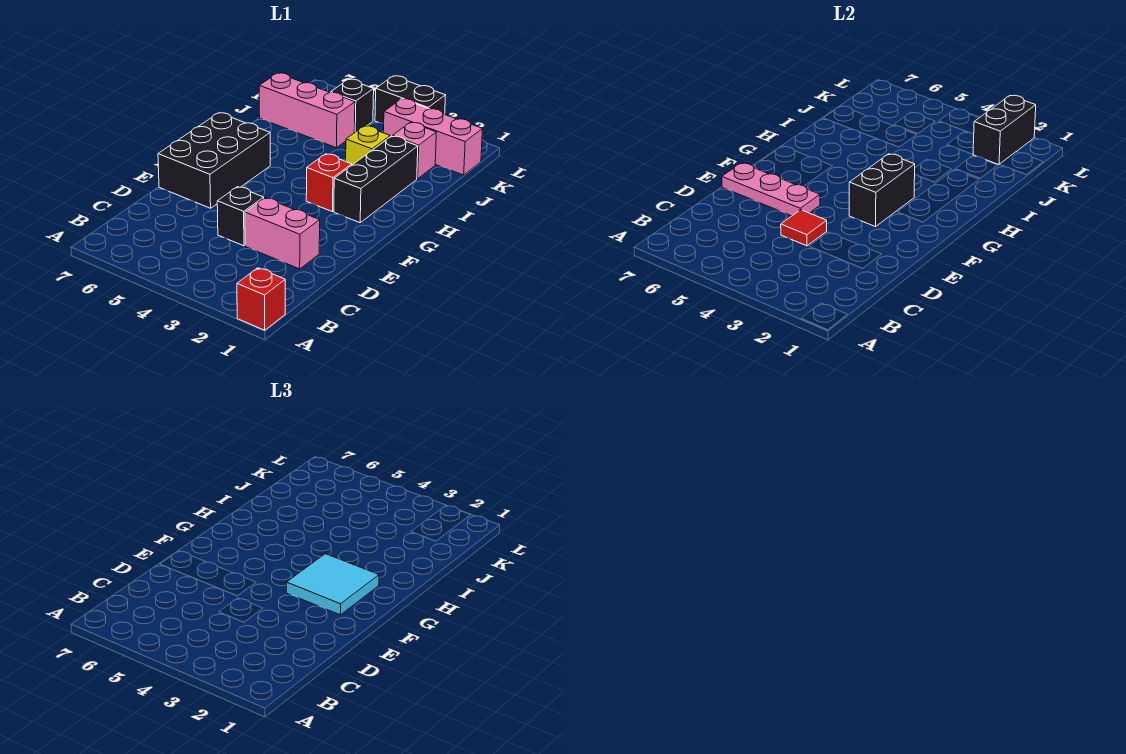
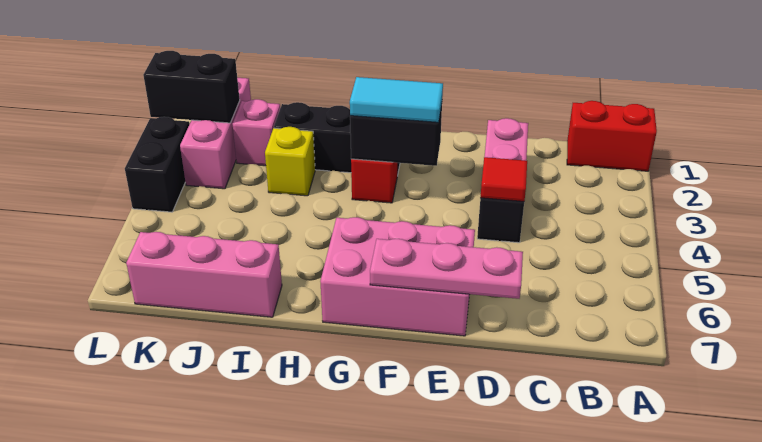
red brick A1 level 1 -> red brick A1:B1 level 1
pink plate E5:E7 level 2 -> pink plate D7:F7 level 2
black brick E6:G7 level 1 -> pink brick E6:G7 level 1
cyan tile F2:G3 level 3 -> cyan tile F3:G3 level 3
pink brick J5:J7 level 1 -> pink brick I7:K7 level 1
black brick K5 level 1 -> none

